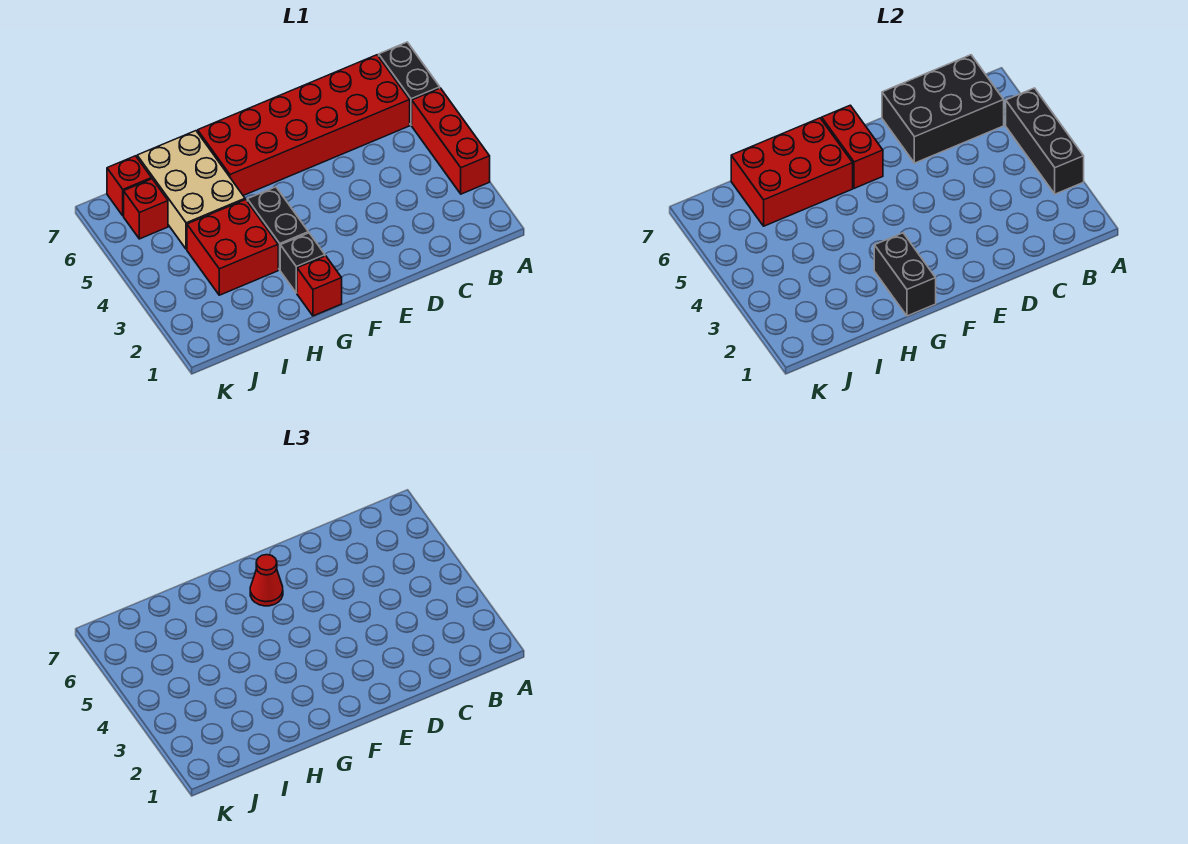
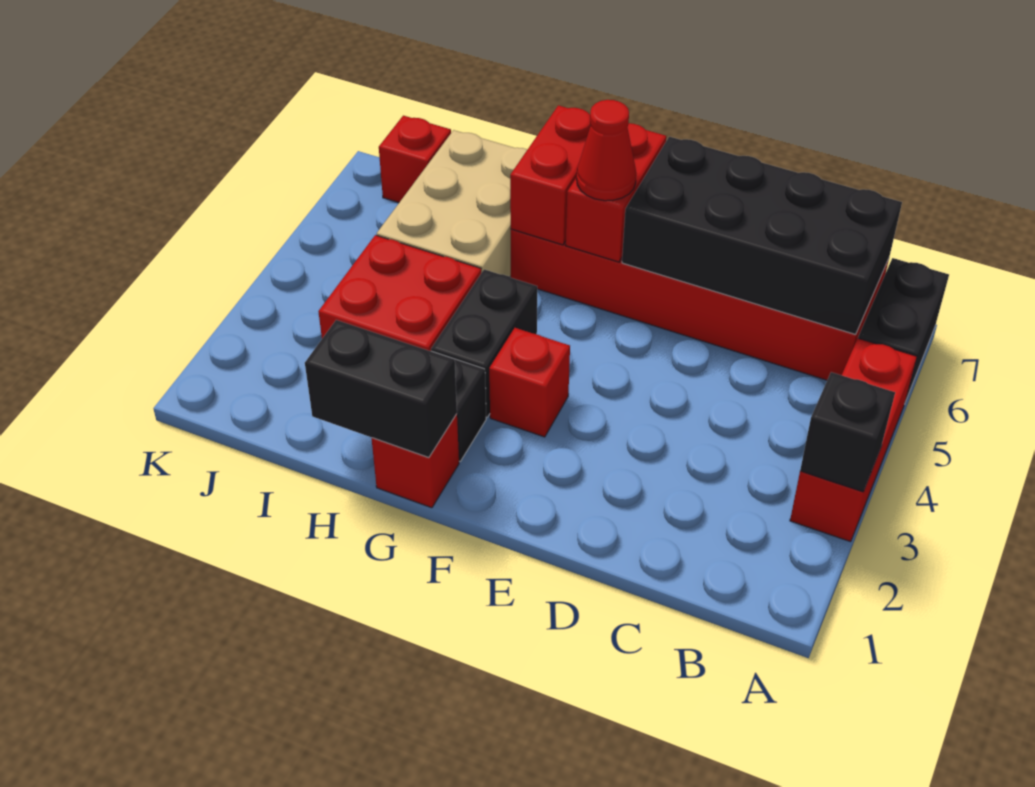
black brick A3:A5 level 2 -> black brick A3 level 2
black brick B6:D7 level 2 -> black brick B6:E7 level 2
black brick G1:G2 level 2 -> black brick G1:H1 level 2
red brick G6:I7 level 2 -> red brick G6:G7 level 2
red brick J6 level 1 -> red brick F3 level 1

